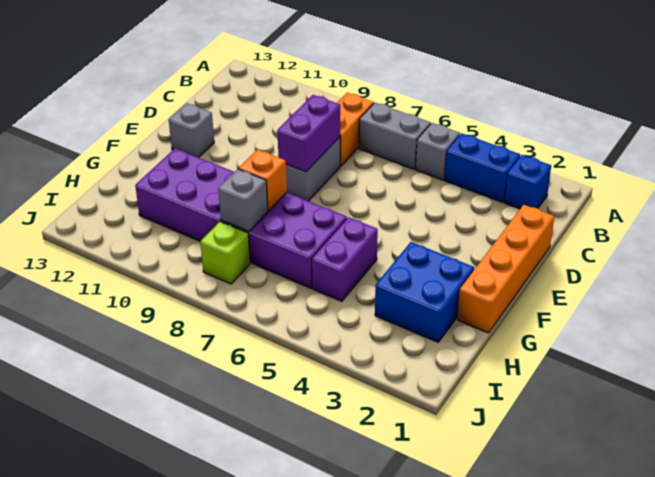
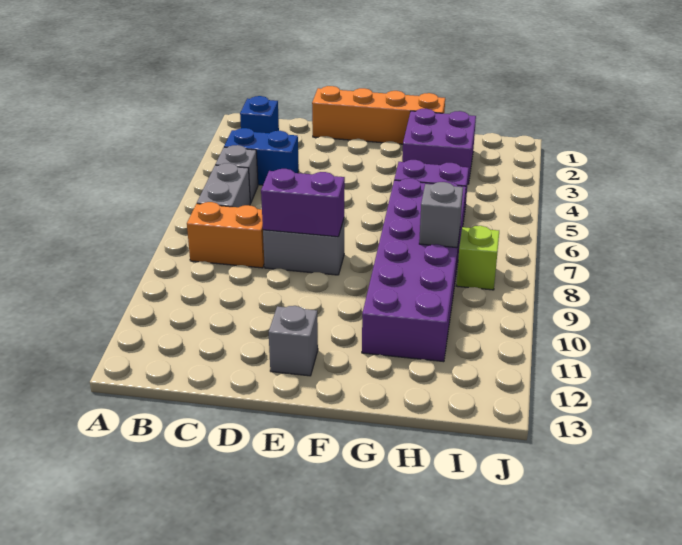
blue brick B3:B4 level 1 -> blue brick B4:C4 level 1
blue brick G2:H3 level 1 -> purple brick G2:H3 level 1
orange brick G8 level 2 -> none

